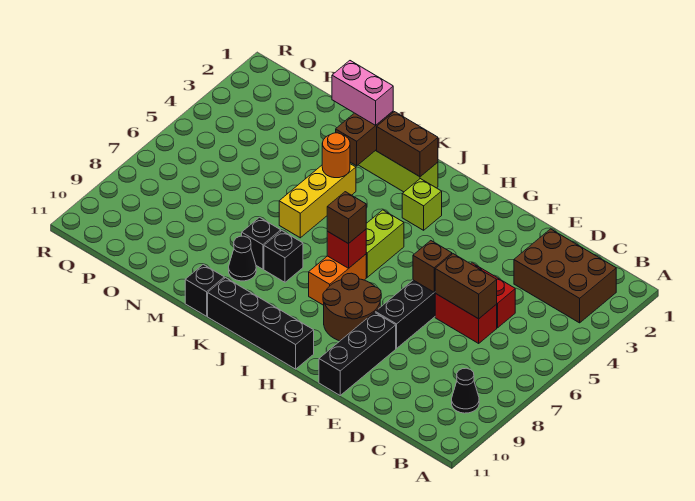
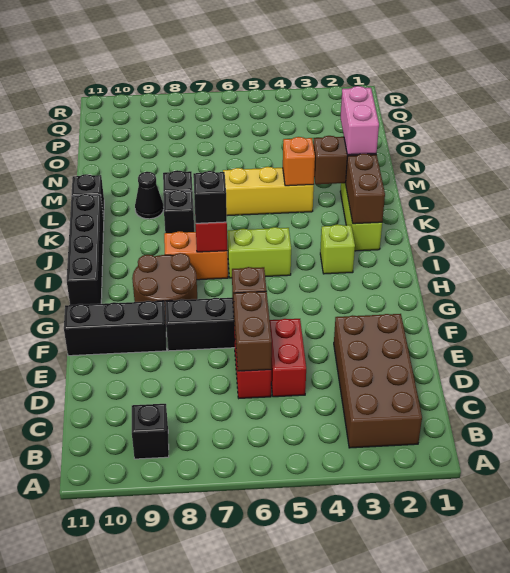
brown brick B2:D3 level 1 -> brown brick B2:E3 level 1
black cone B9 level 1 -> black brick B9 level 1
brown brick I7 level 3 -> black brick I7 level 3
orange round brick L4 level 2 -> orange brick L4 level 2

